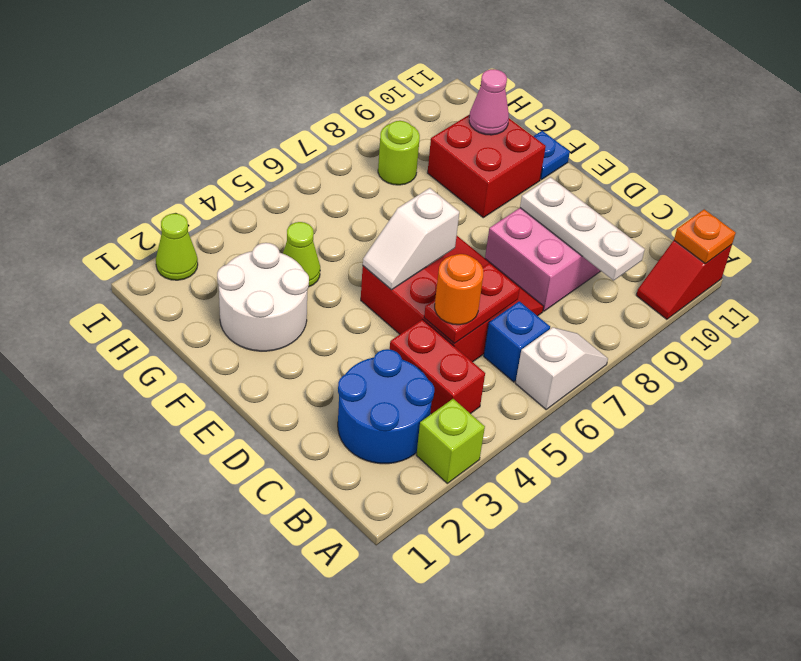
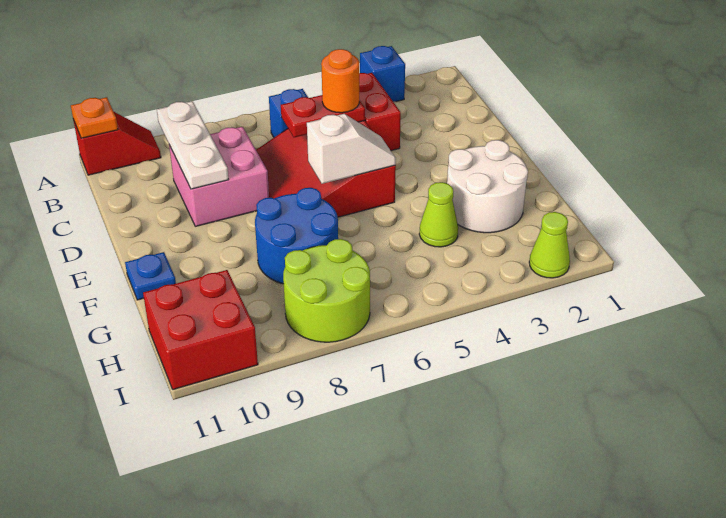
lime brick A3 level 1 -> blue brick A3 level 1
white slope A6:A7 level 1 top 6 -> none
blue round brick B2:C3 level 1 -> blue round brick F7:G8 level 1
red brick F9:G10 level 1 -> red brick H10:I11 level 1
pink cone G10 level 2 -> none
lime round brick H8 level 1 -> lime round brick H7:I8 level 1

